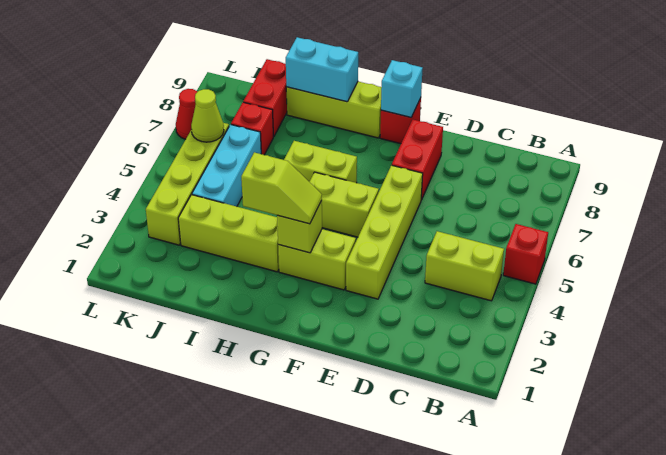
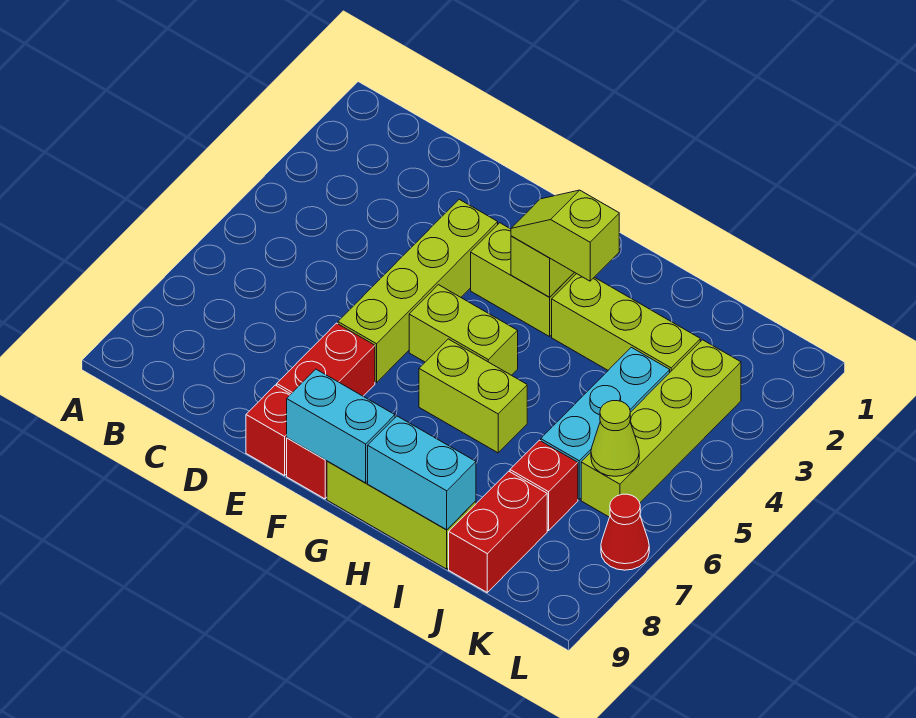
red brick A5 level 1 -> red brick E9 level 1
lime brick B4:C4 level 1 -> none
cyan brick F9 level 2 -> cyan brick F9:G9 level 2

